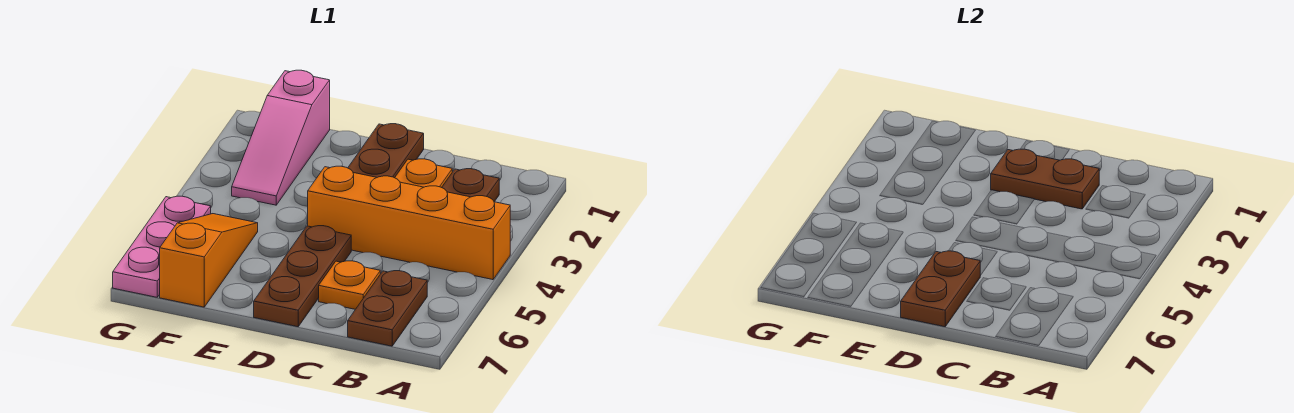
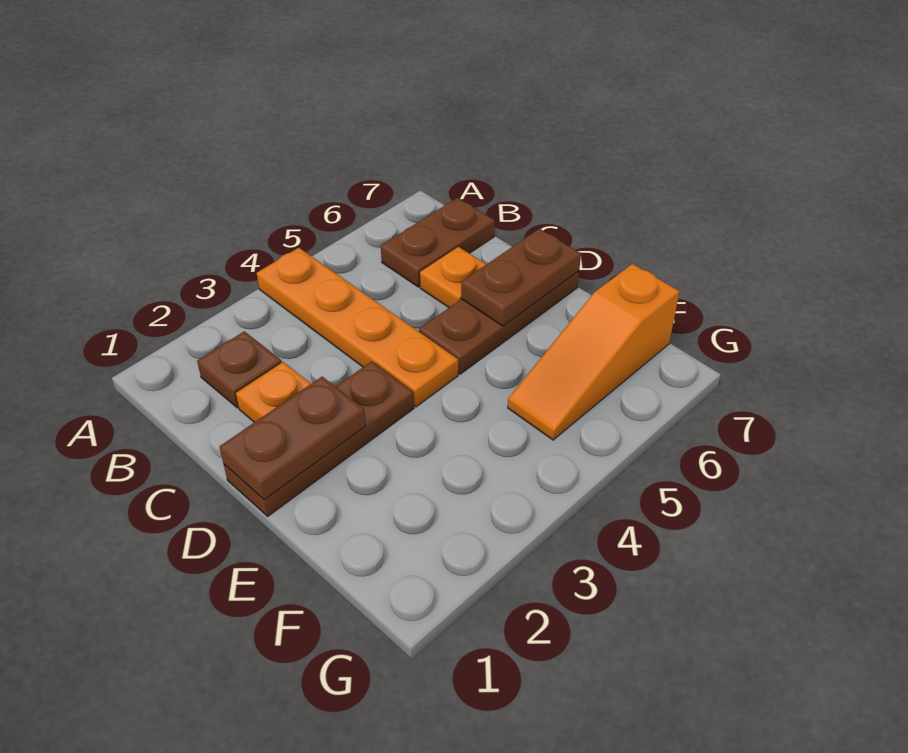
orange brick A4:D4 level 1 -> orange plate A4:D4 level 1
brown plate C2:D2 level 2 -> brown plate D1:D2 level 2
pink slope F1:F3 level 1 top 1 -> none
pink plate G5:G7 level 1 -> none

